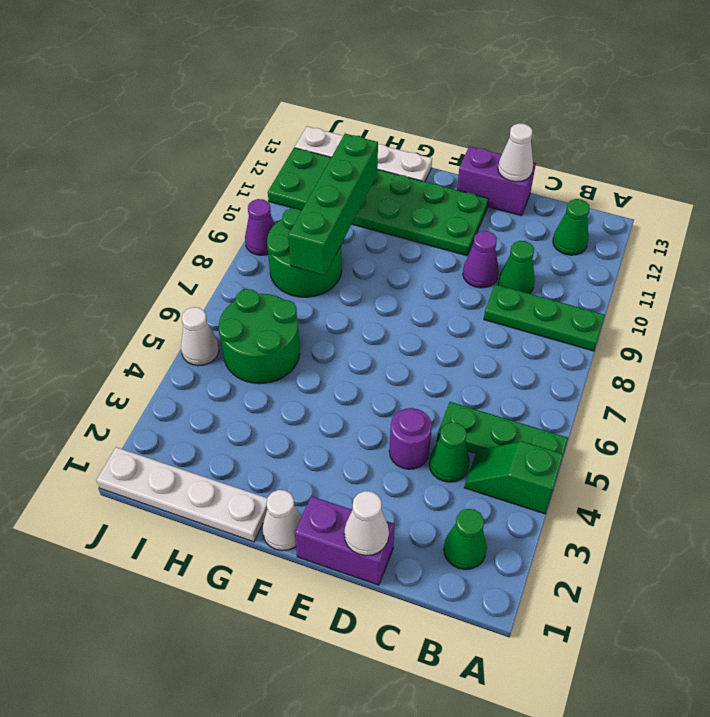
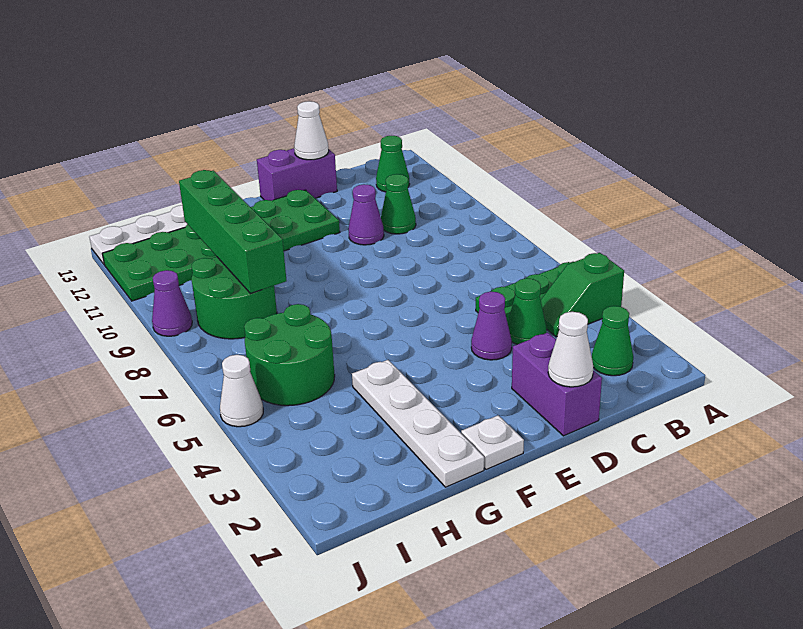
green plate A9:C9 level 1 -> none
purple brick D1:E1 level 1 -> purple brick D1:D2 level 1
purple round brick D4 level 1 -> purple cone D4 level 1
white cone F1 level 1 -> white plate F1 level 1
white plate G1:J1 level 1 -> white plate G1:G4 level 1

